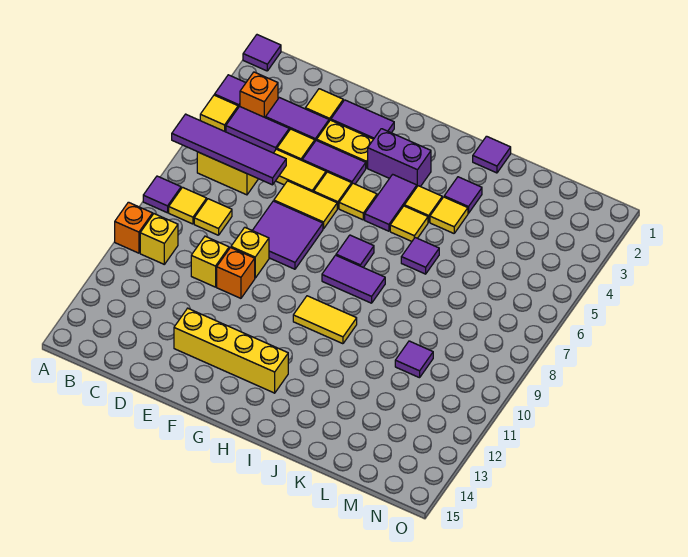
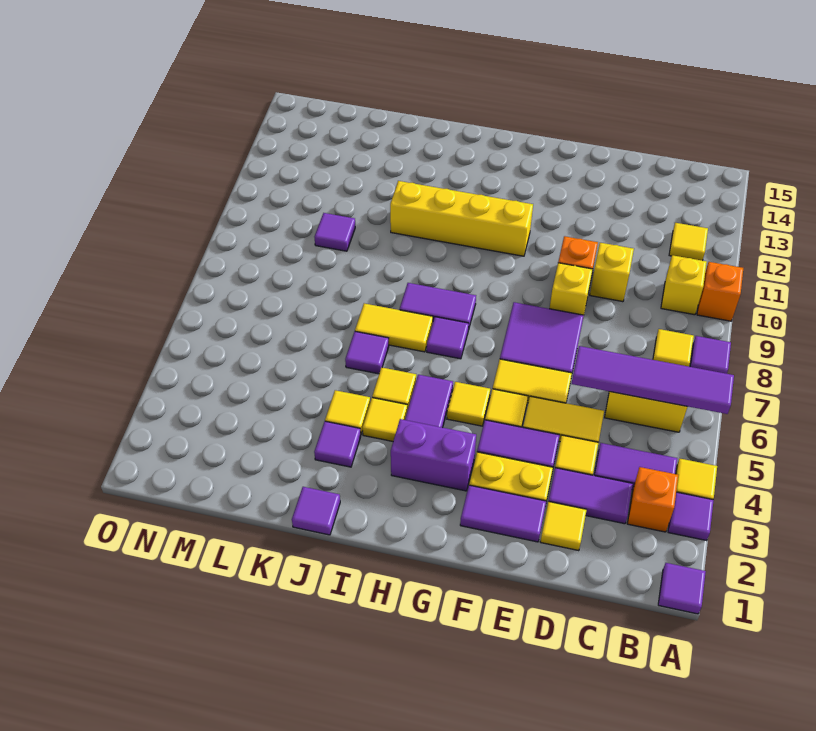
yellow tile C8 level 1 -> yellow tile B12 level 1
yellow brick E13:H13 level 1 -> yellow brick G11:J11 level 1
yellow tile H10:I10 level 1 -> yellow tile I7:J7 level 1

